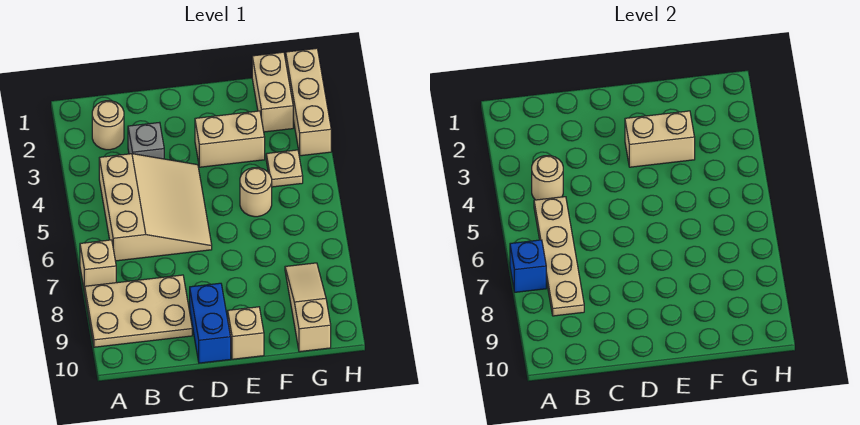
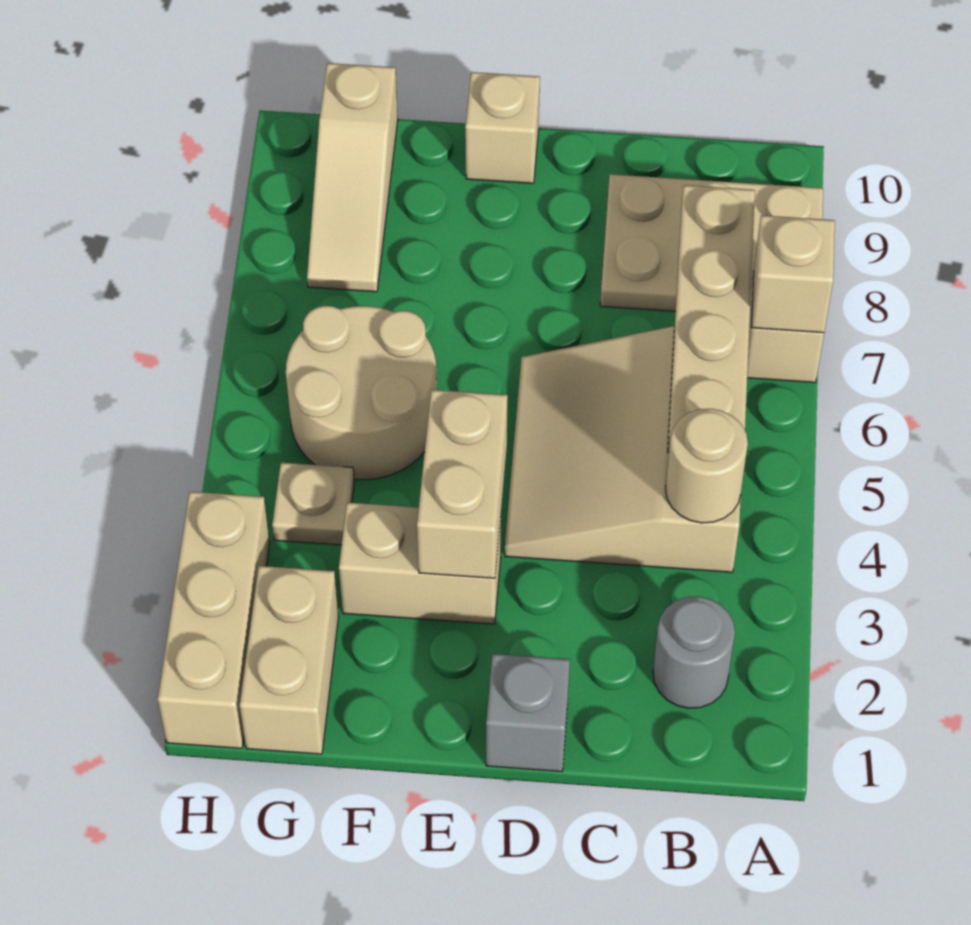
blue brick A7 level 2 -> tan brick A7 level 2
tan round brick B2 level 1 -> grey round brick B2 level 1
grey brick C3 level 1 -> grey brick D1 level 1
blue brick D9:D10 level 1 -> none
tan brick E3:F3 level 2 -> tan brick E3:E4 level 2
tan round brick F5 level 1 -> tan round brick F5:G6 level 1

